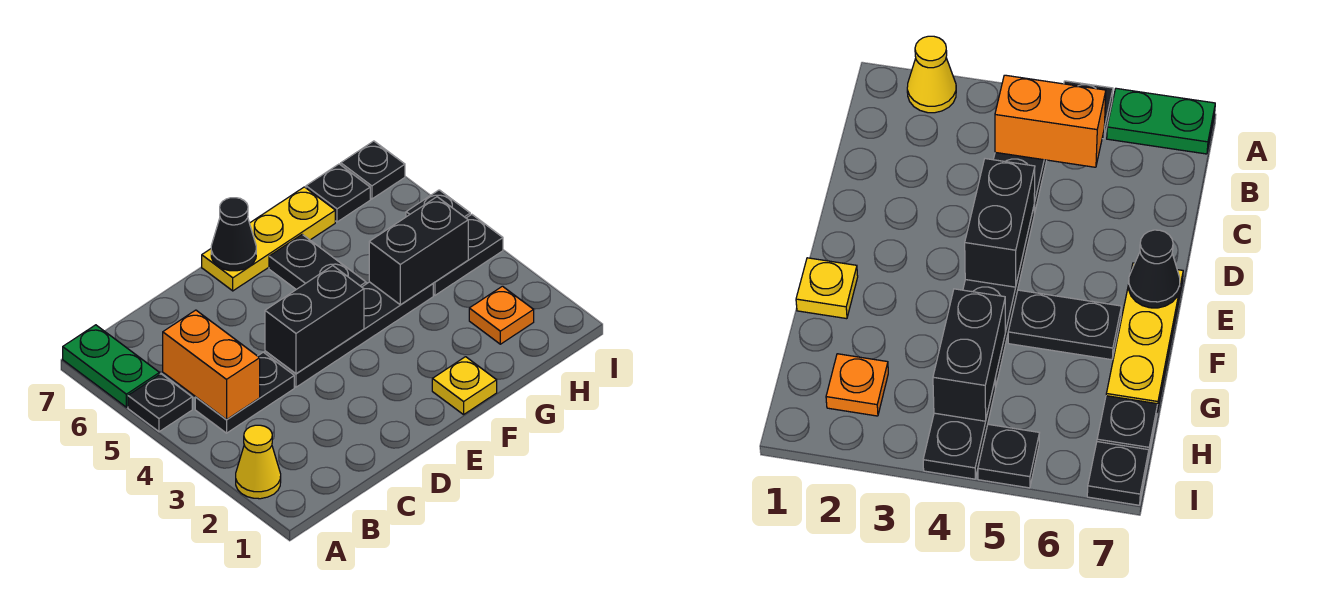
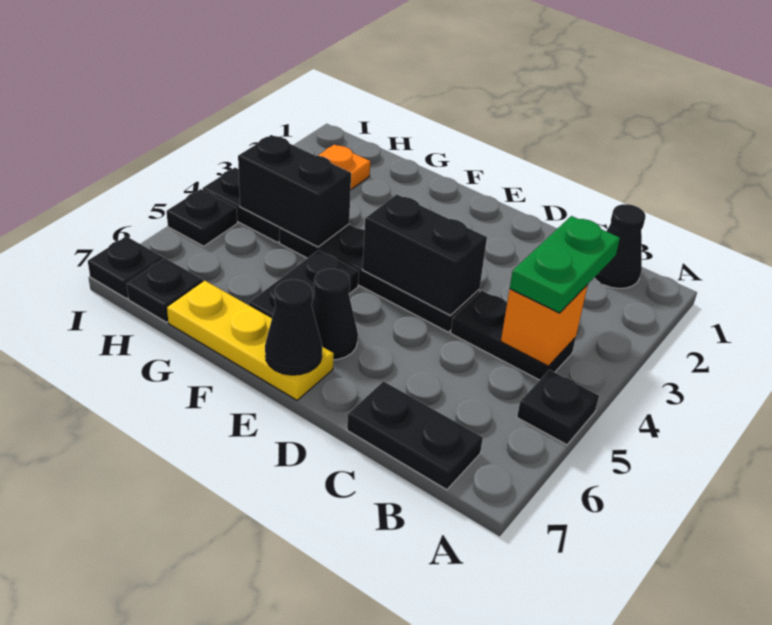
yellow cone A2 level 1 -> none
green plate A6:A7 level 1 -> green plate B3:B4 level 3
none -> black cone B1 level 1
orange brick B4:B5 level 2 -> orange brick B4 level 2
none -> black plate B7:C7 level 1
none -> black cone E6 level 1
yellow plate F1 level 1 -> none

